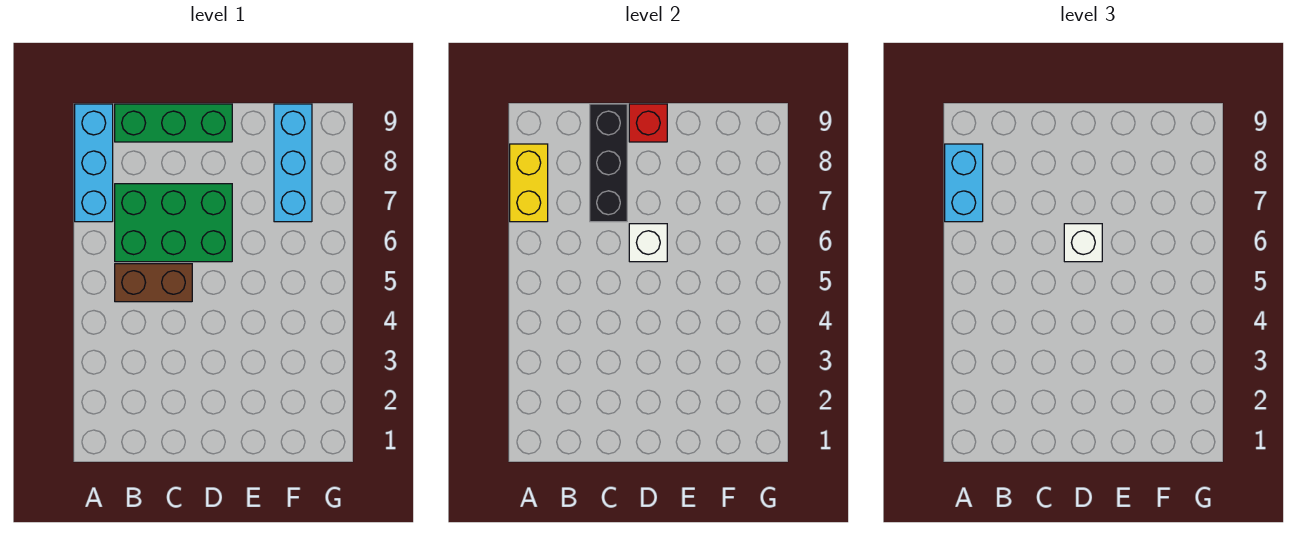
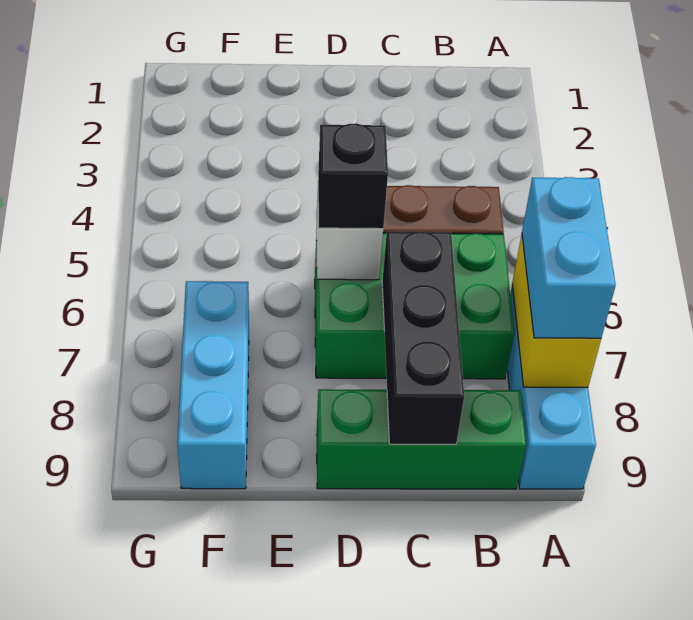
white brick D6 level 3 -> black brick D6 level 3
red brick D9 level 2 -> none

